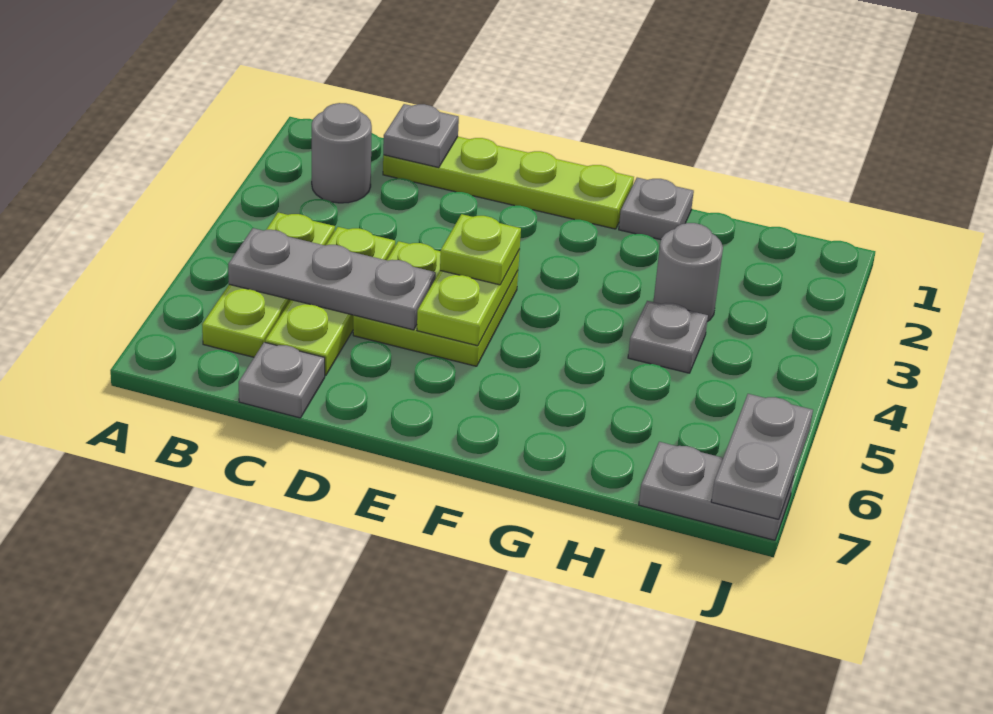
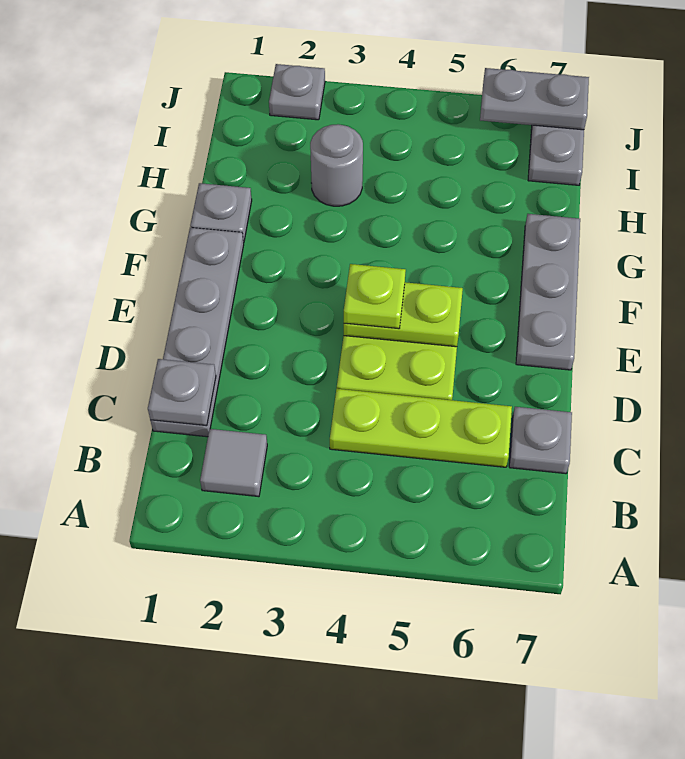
grey round brick B2 level 1 -> grey tile B2 level 1
lime plate B4:B6 level 1 -> none
grey plate B5:D5 level 2 -> grey plate E7:G7 level 1
lime plate C1:F1 level 1 -> grey plate C1:F1 level 1
grey plate H4 level 1 -> grey plate J2 level 1

